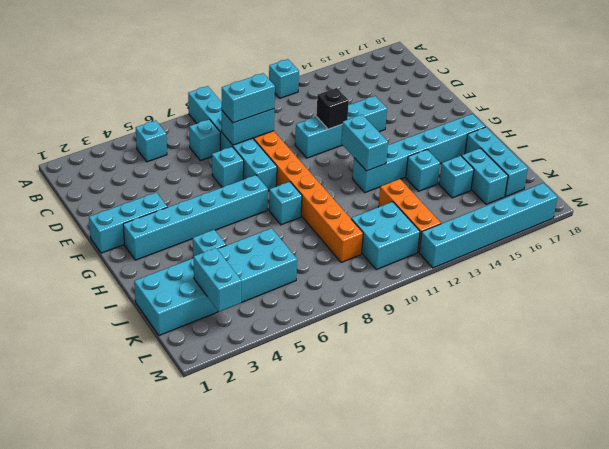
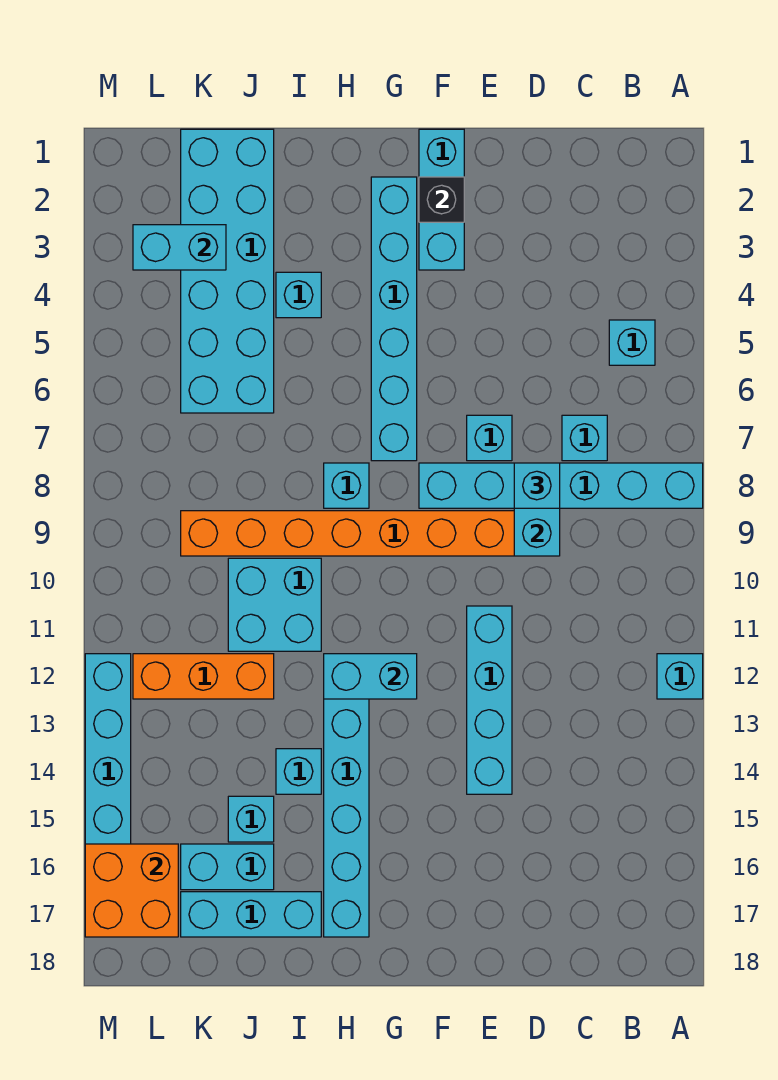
cyan brick D8:D9 level 3 -> cyan brick D8 level 3
black brick E12 level 2 -> black brick F2 level 2
cyan brick K10:L11 level 1 -> cyan brick I10:J11 level 1
none -> orange brick L16:M17 level 2

